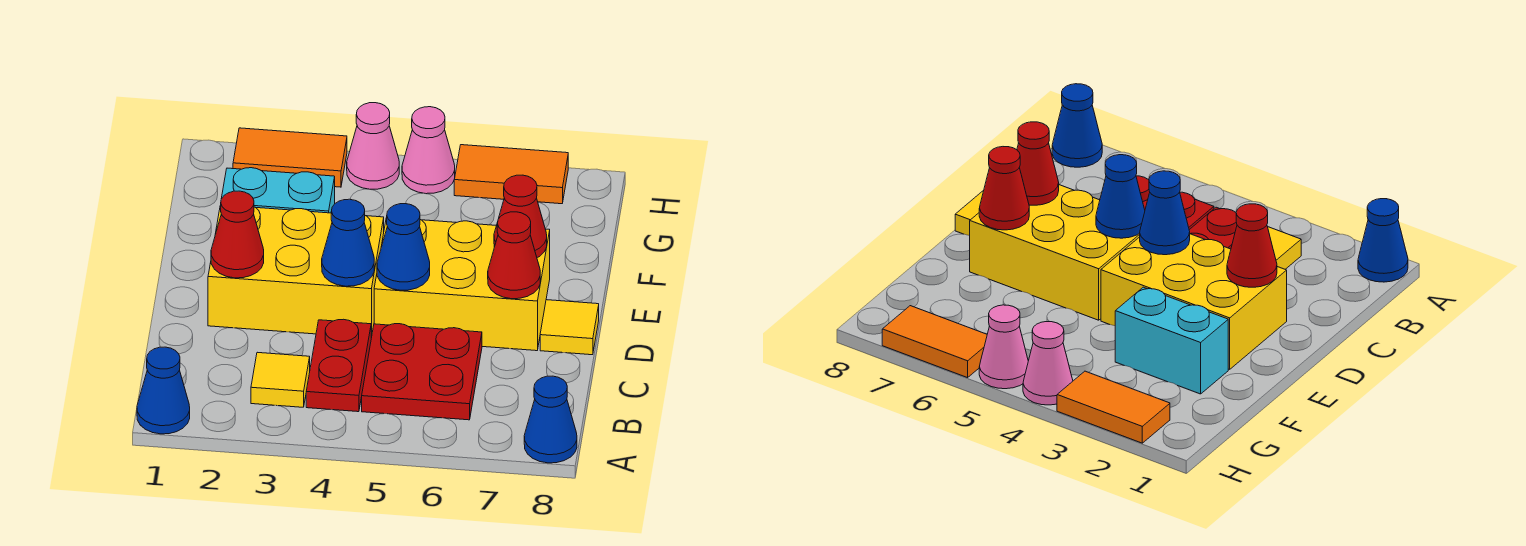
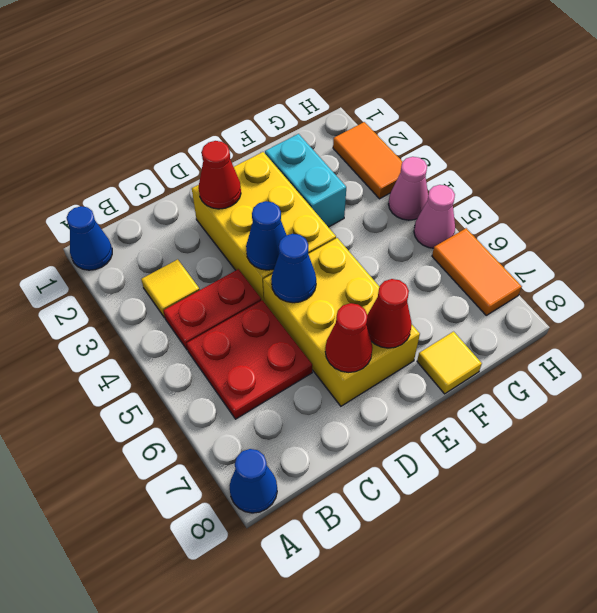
yellow tile D8 level 1 -> yellow tile F8 level 1

